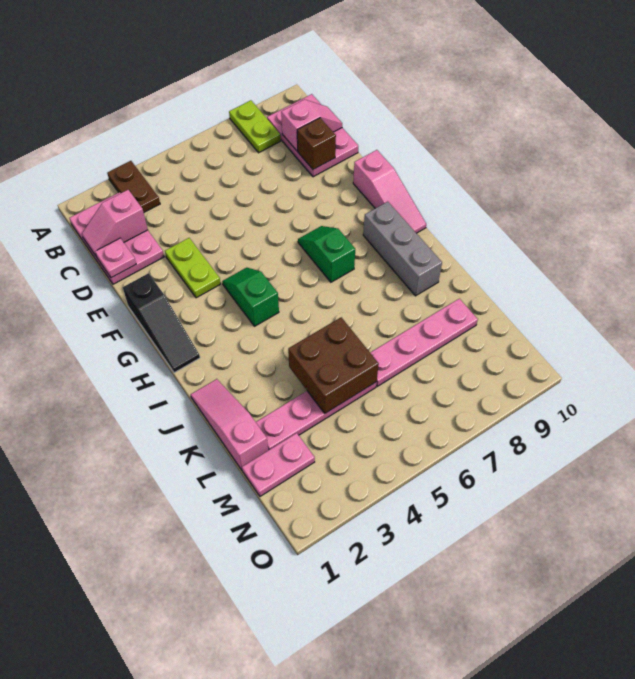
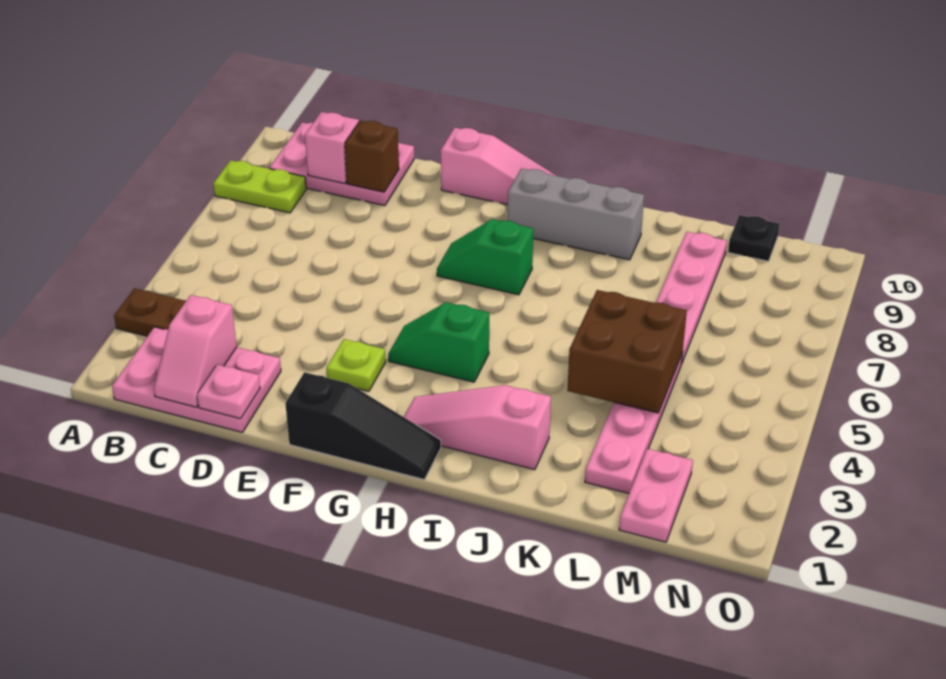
lime plate E3:F3 level 1 -> lime plate F3 level 1
pink slope J1:L1 level 1 top L -> pink slope H2:J2 level 1 top J
none -> black plate M10 level 1

